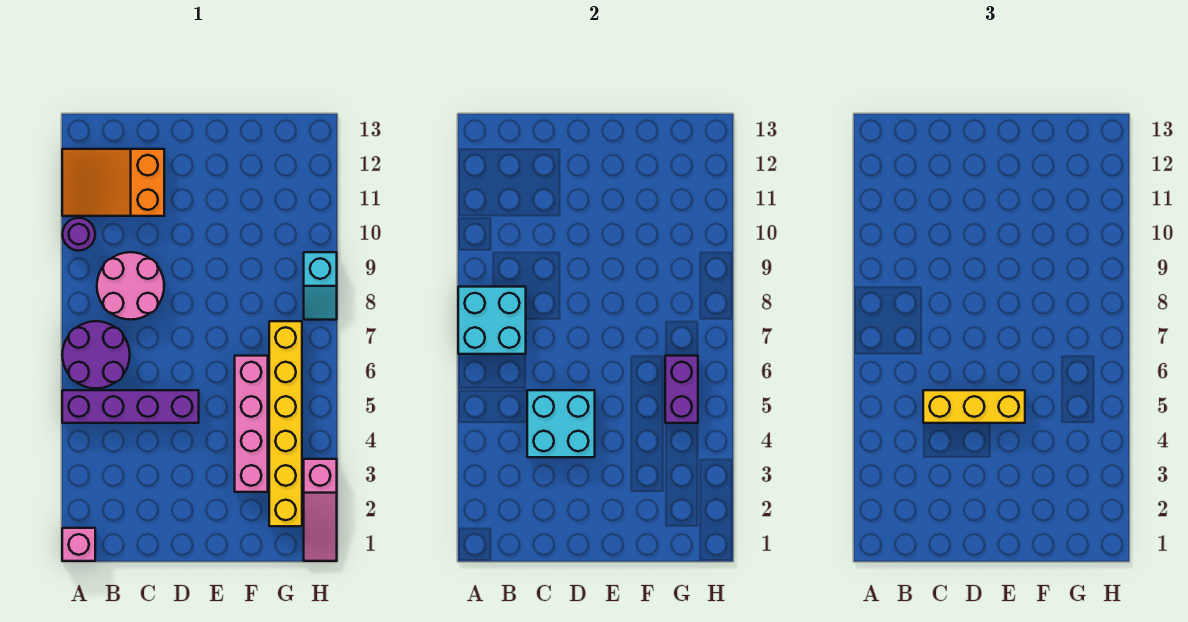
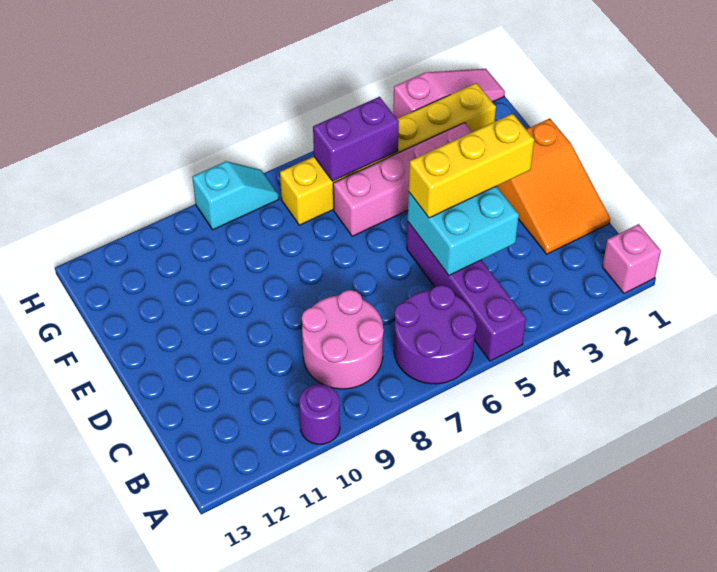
cyan brick A7:B8 level 2 -> none
orange slope A11:C12 level 1 top C -> orange slope C1:E2 level 1 top E
yellow brick C5:E5 level 3 -> yellow brick D3:D5 level 3

